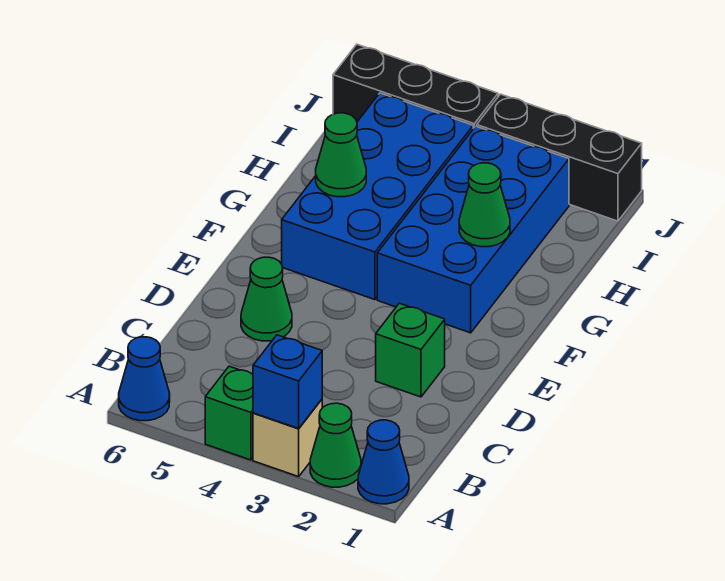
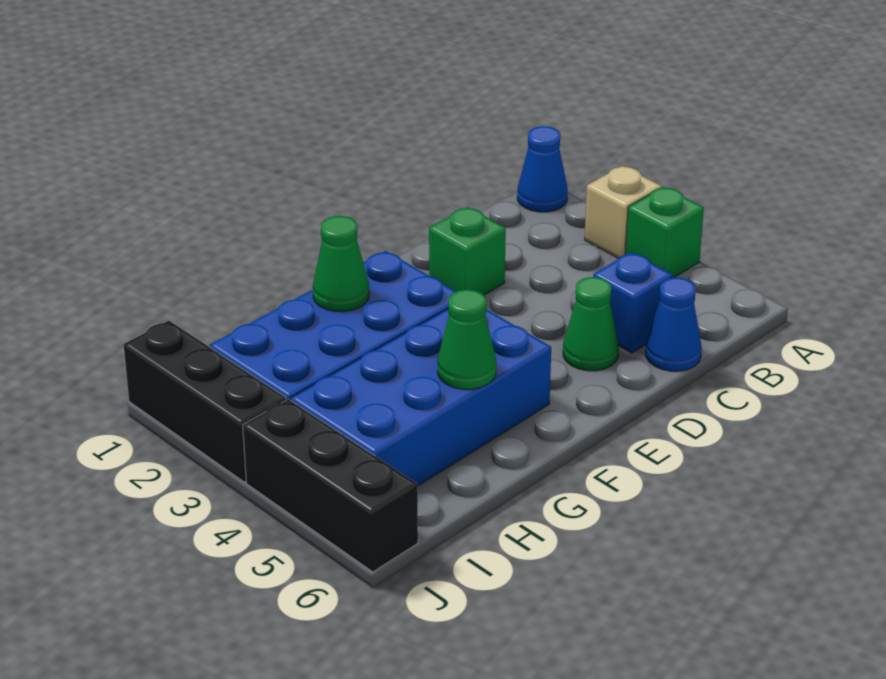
green cone A2 level 1 -> none
blue brick A3 level 2 -> blue brick C5 level 1
blue cone A6 level 1 -> blue cone C6 level 1

